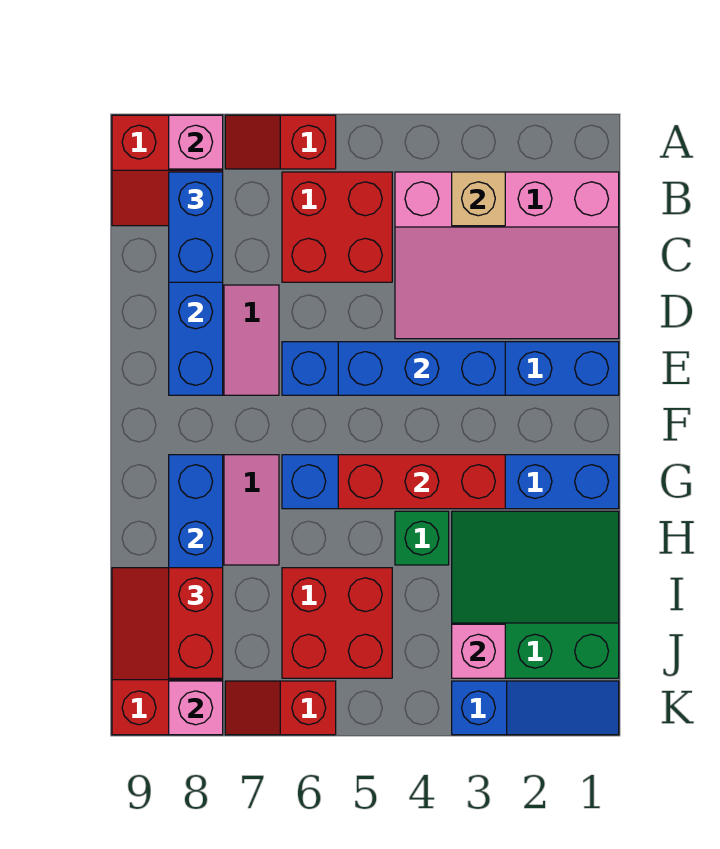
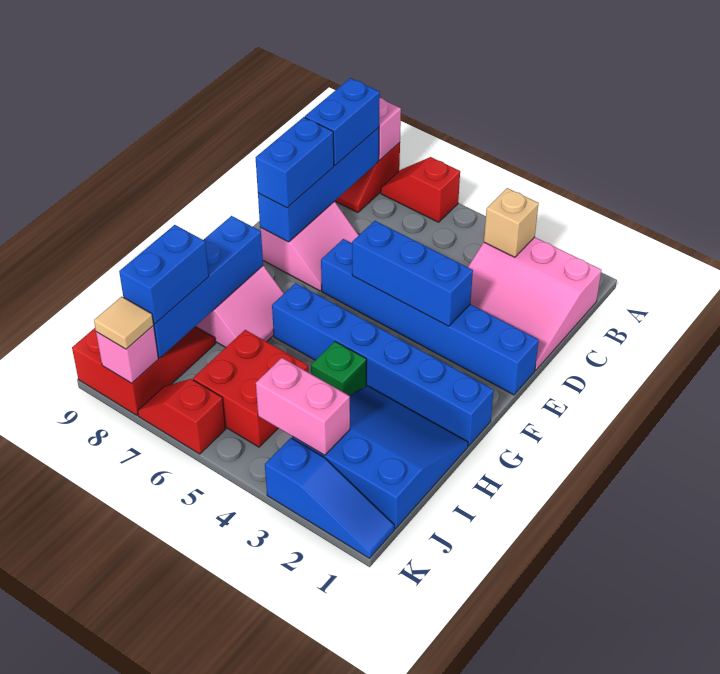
pink slope B1:D4 level 1 top B -> pink slope B1:D3 level 1 top B
red brick B5:C6 level 1 -> none
none -> blue brick D8:E8 level 3
red brick G3:G5 level 2 -> none
green slope H1:J3 level 1 top J -> blue slope H1:J3 level 1 top J
red brick I8:J8 level 3 -> blue brick I8:J8 level 3
pink brick J3 level 2 -> pink brick J3:J4 level 2
none -> tan tile K8 level 3

